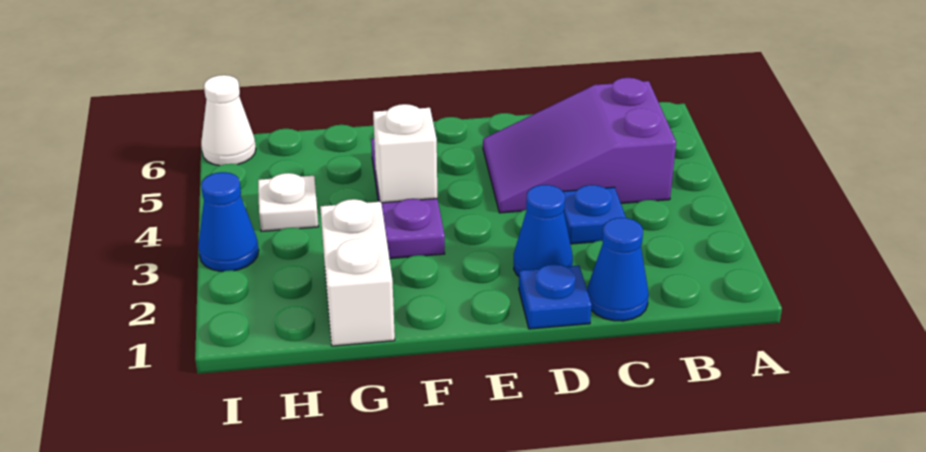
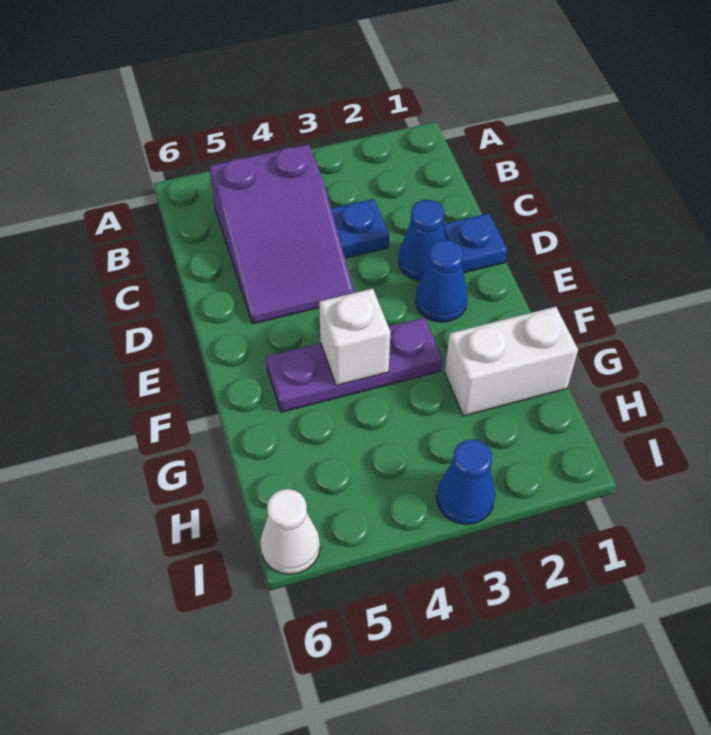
blue cone C1 level 1 -> blue cone E2 level 1
white plate H4 level 1 -> none

